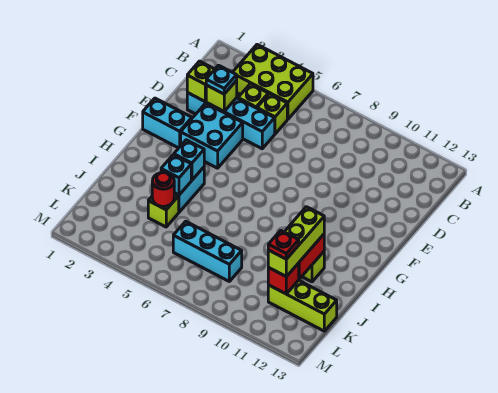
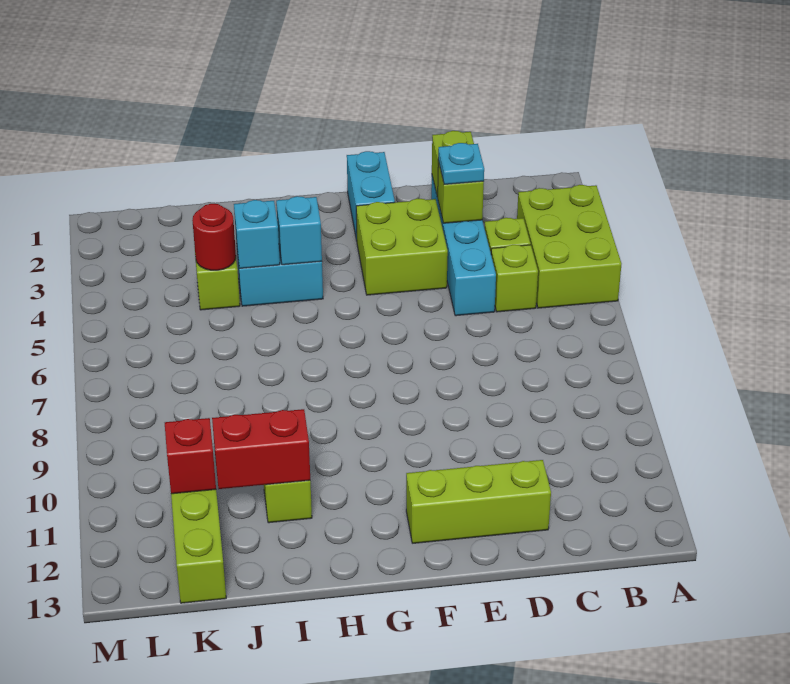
cyan brick E3:F4 level 1 -> lime brick E3:F4 level 1
lime brick I11:K11 level 3 -> lime brick D12:F12 level 1
cyan brick K6:K8 level 1 -> none
red plate K11 level 4 -> none

